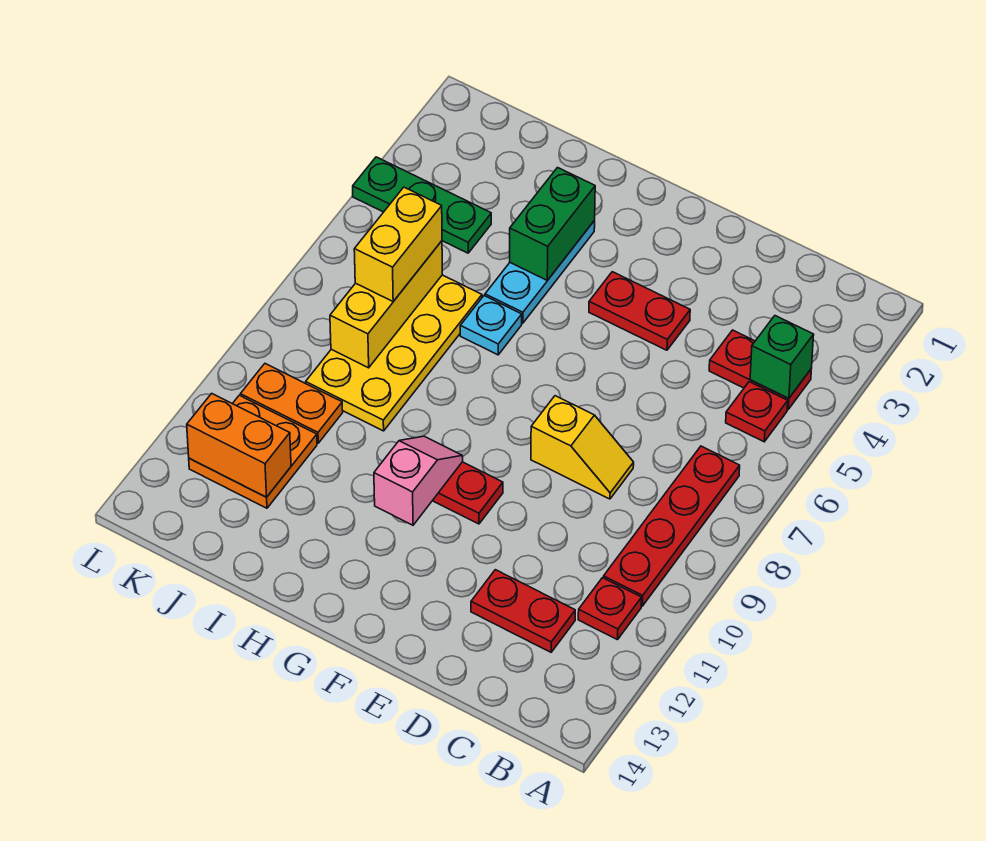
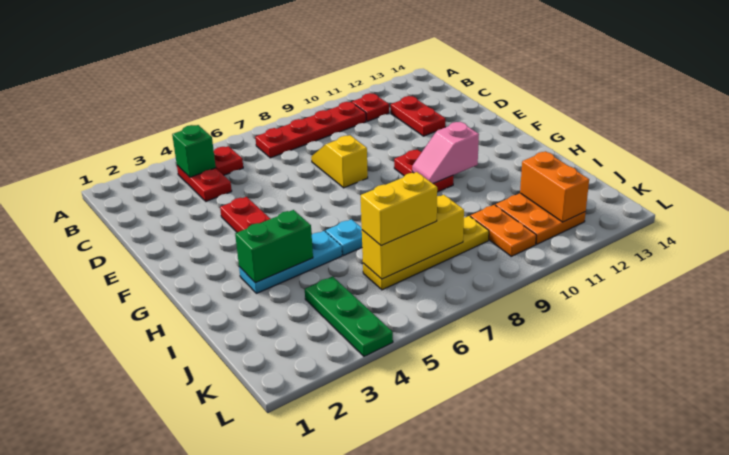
yellow plate I6:J9 level 1 -> yellow plate J6:J9 level 1

